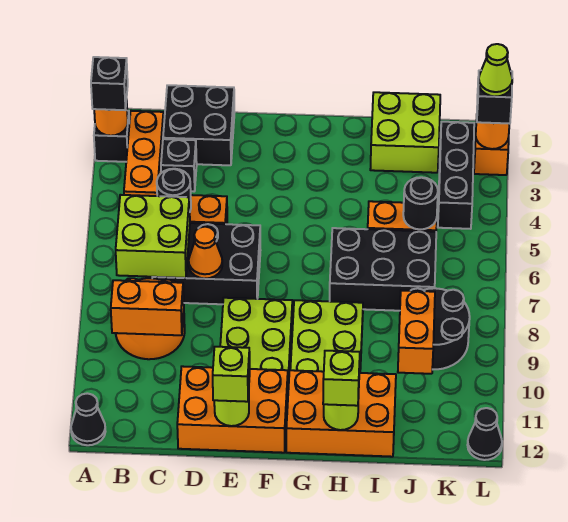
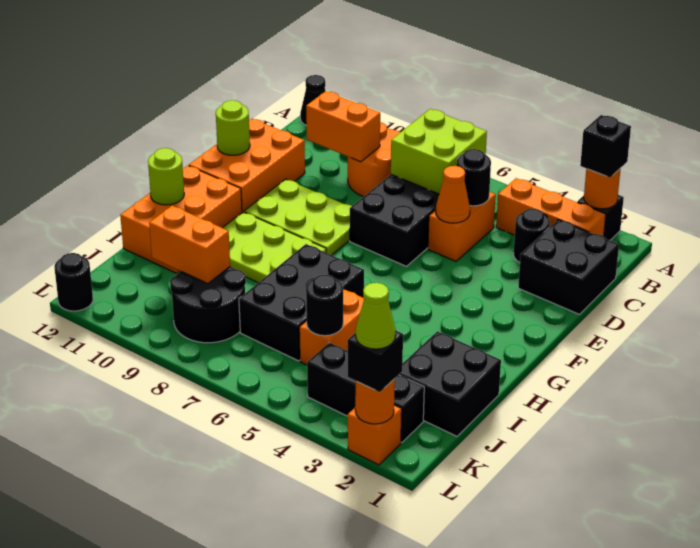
orange brick B9:C9 level 2 -> orange brick C9:C10 level 2
black brick C3 level 1 -> black round brick C3 level 1
orange cone D7 level 2 -> orange cone D5 level 2
lime brick E12 level 3 -> none
lime brick H12 level 3 -> none
lime brick I1:J2 level 1 -> black brick I1:J2 level 1
black cone L12 level 1 -> black round brick L12 level 1

